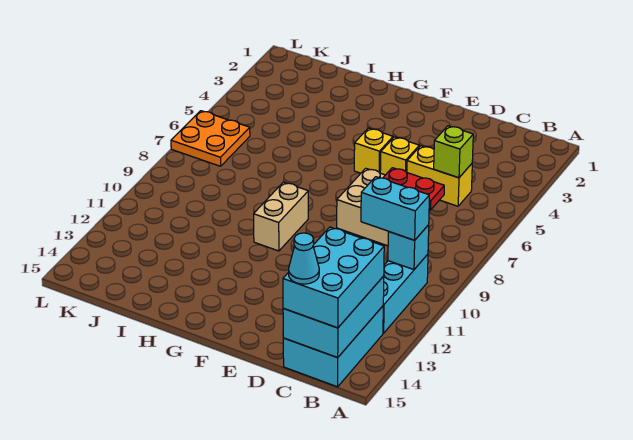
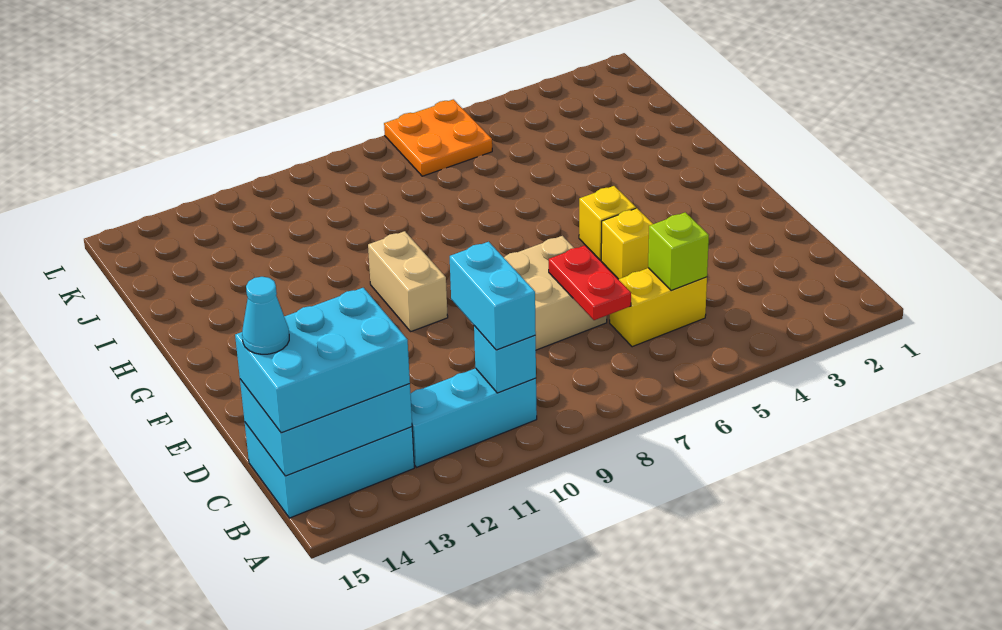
yellow brick C5:D5 level 1 -> yellow brick C5:C6 level 1
tan brick G9:G10 level 1 -> tan brick F10:G10 level 1

